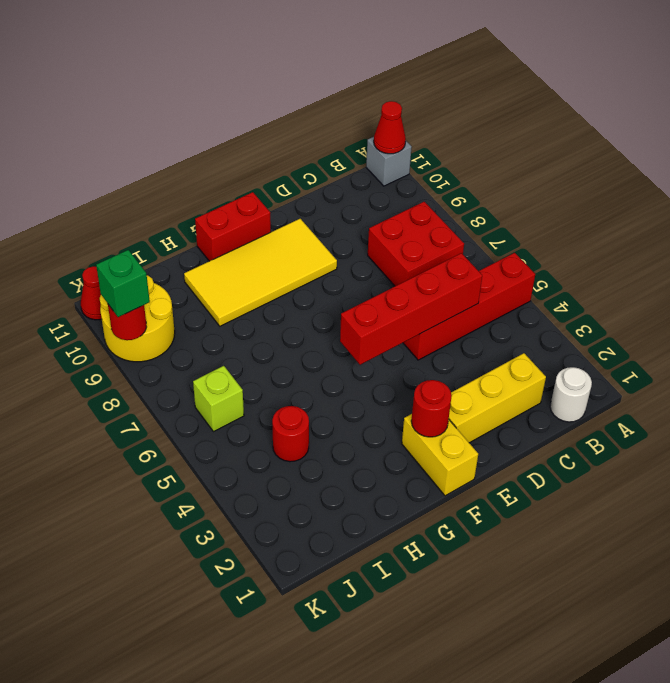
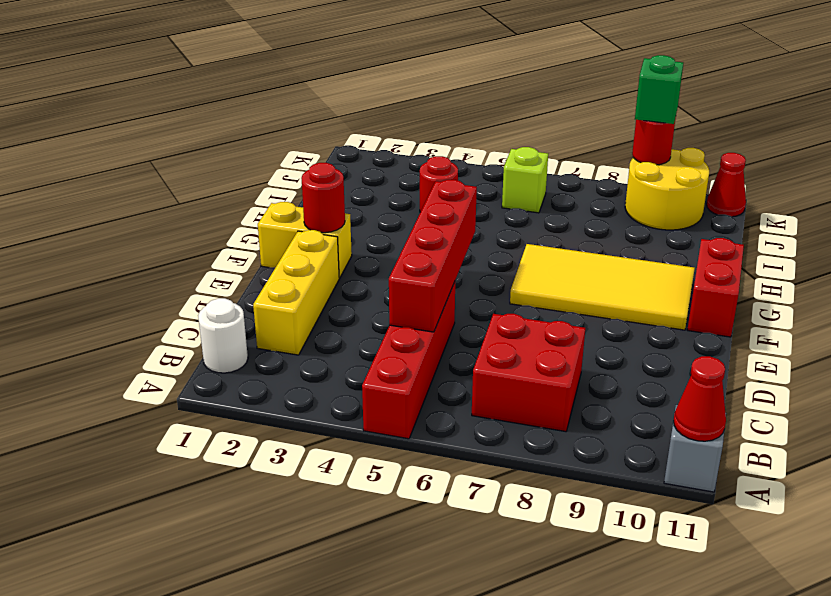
yellow tile E9:H10 level 1 -> yellow tile F7:G10 level 1

